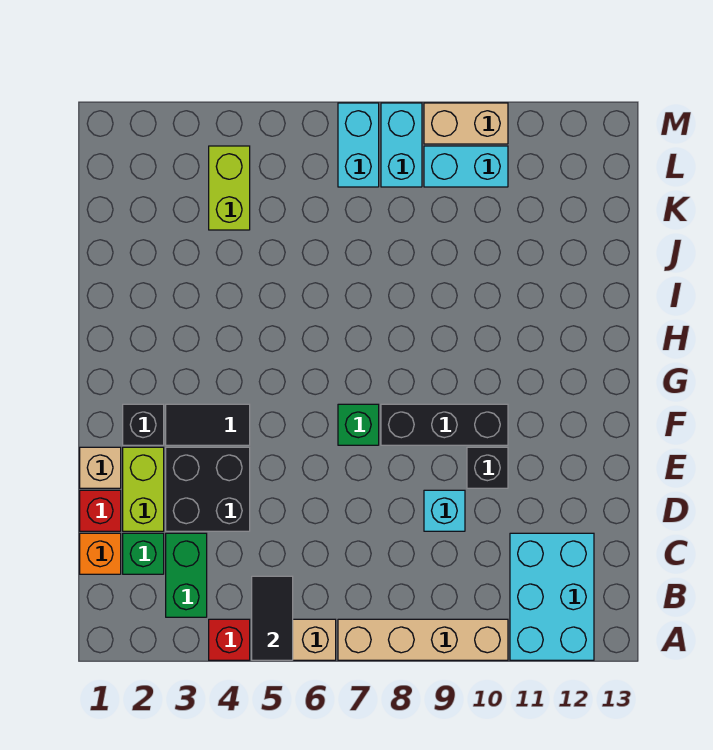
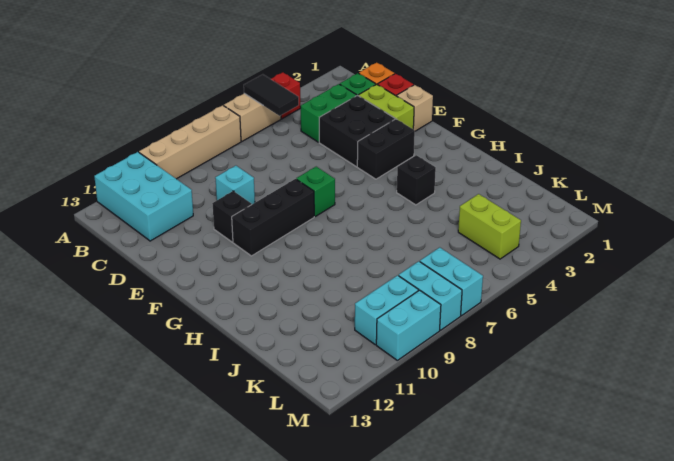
green brick B3:C3 level 1 -> green brick C3:C4 level 1
black brick F2 level 1 -> black brick H4 level 1
black tile F3:F4 level 1 -> black brick F3:F4 level 1
tan brick M9:M10 level 1 -> cyan brick M9:M10 level 1

